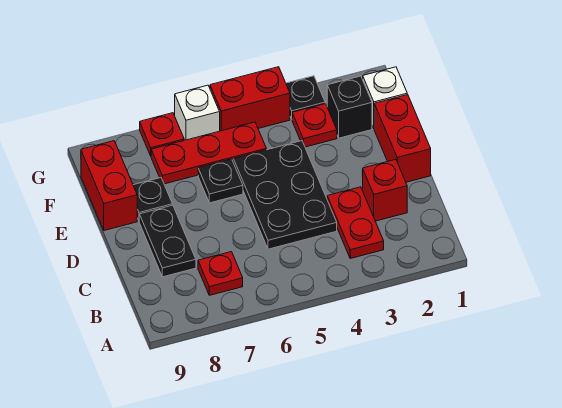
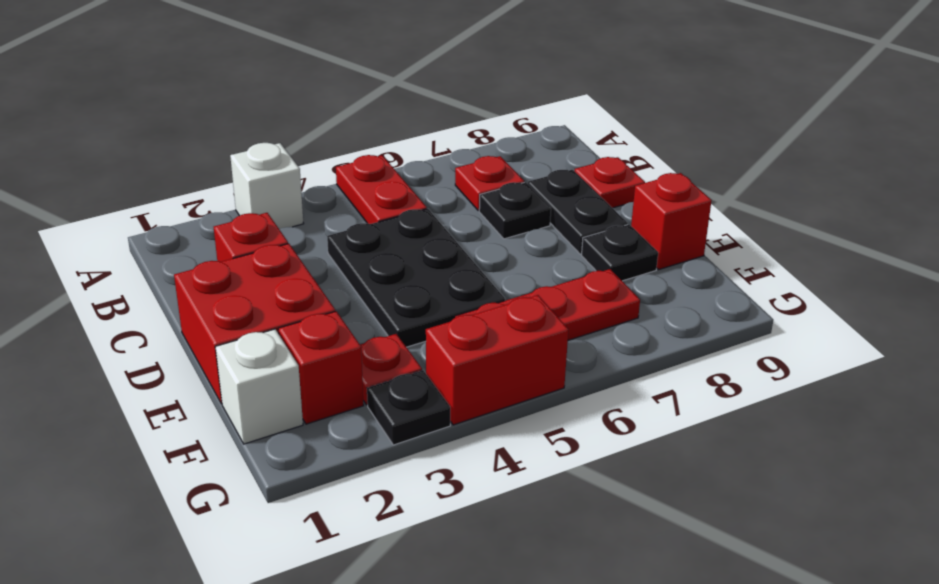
red plate B3:C3 level 1 -> red plate A5:B5 level 1
red brick D1:E1 level 1 -> red brick D1:E2 level 1
black plate E6 level 1 -> black plate C7 level 1
red brick E9:F9 level 1 -> red brick E9 level 1
black brick F2 level 1 -> red brick F2 level 1
white brick G6 level 1 -> white brick A3 level 1
red plate G7 level 1 -> red plate C9 level 1

